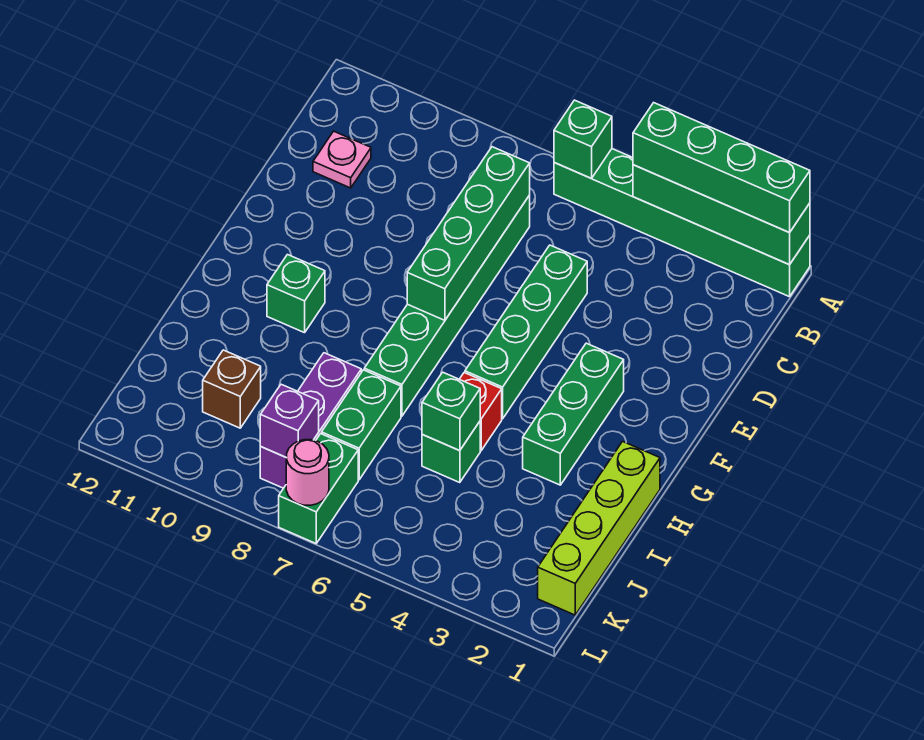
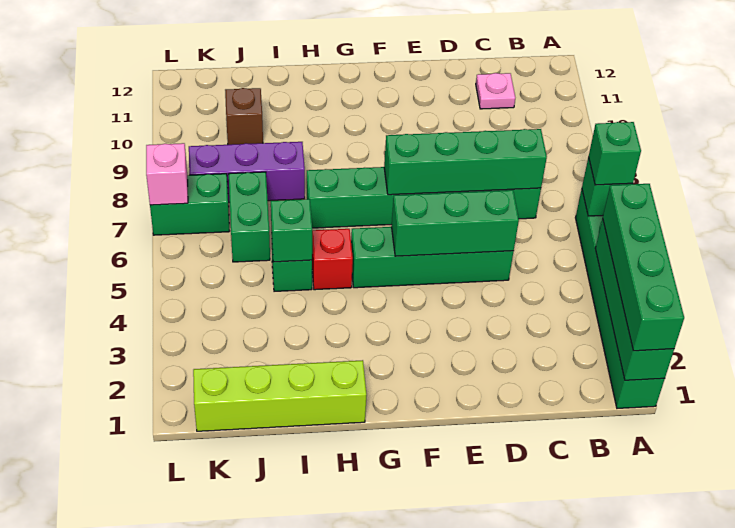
green brick F3:H3 level 1 -> green brick D5:F5 level 2
green brick G10 level 1 -> green brick A6 level 3
green brick I7:J7 level 1 -> green brick J6:J7 level 1
purple brick K8 level 2 -> none
pink round brick L7 level 2 -> pink brick L7 level 2

